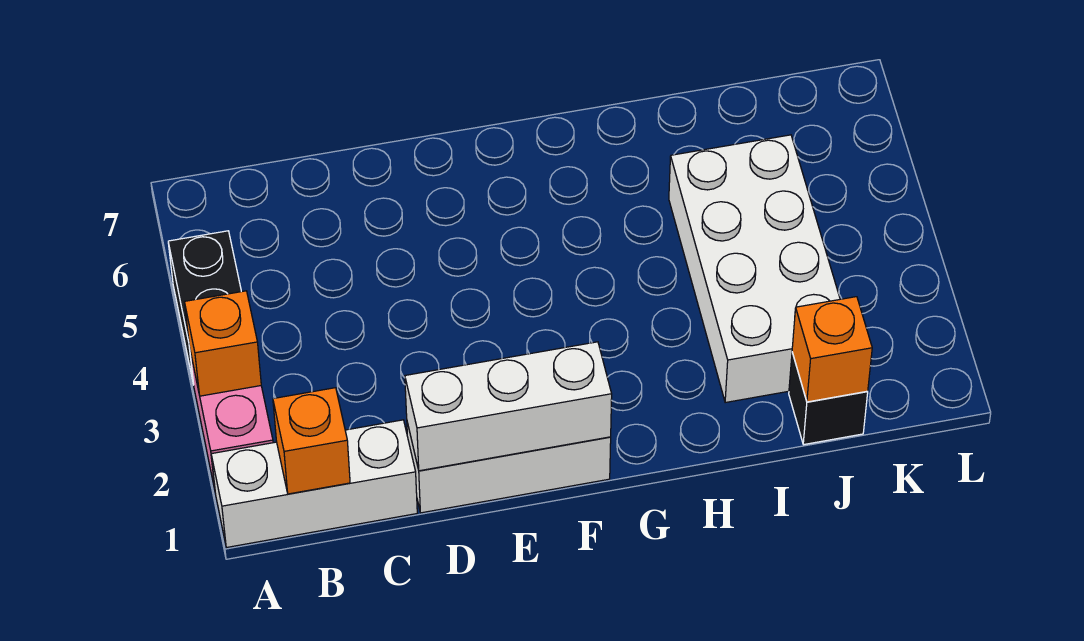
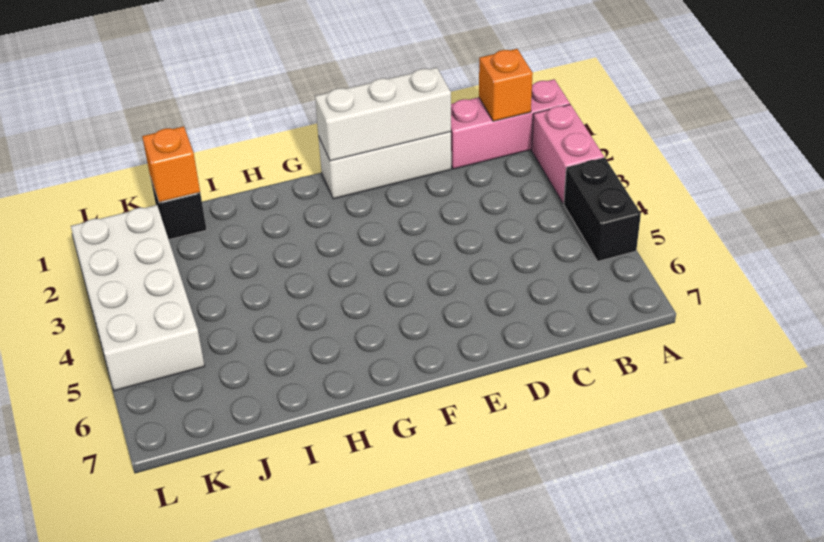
white brick A1:C1 level 1 -> pink brick A1:C1 level 1
orange brick A3 level 2 -> none
white brick I2:J5 level 1 -> white brick K2:L5 level 1

